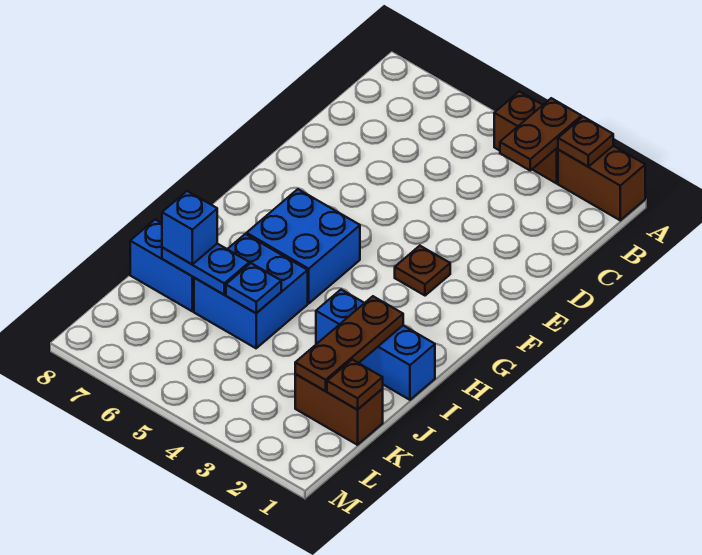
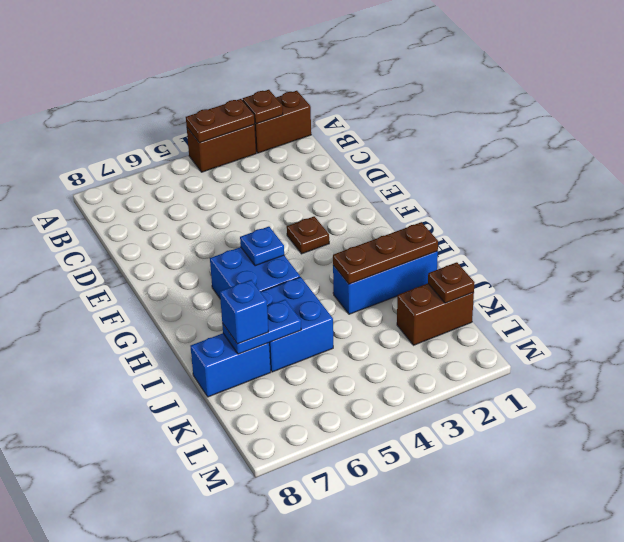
brown plate A3:B3 level 2 -> brown plate A3:A4 level 2
brown plate I2:K2 level 2 -> brown plate I1:I3 level 2
blue plate J5 level 2 -> blue plate G5 level 2

